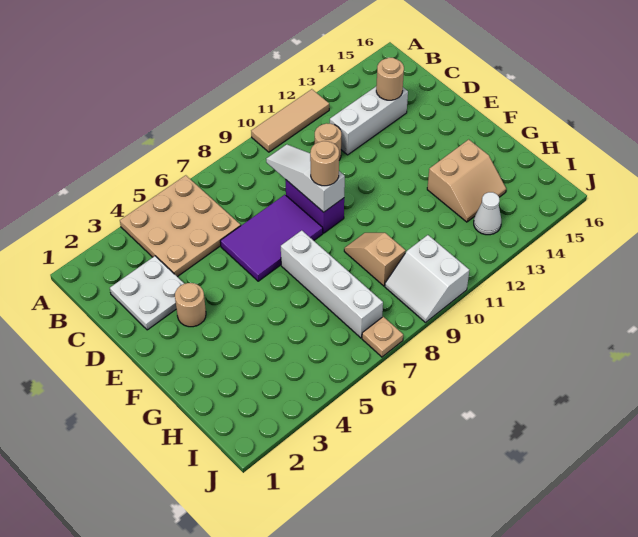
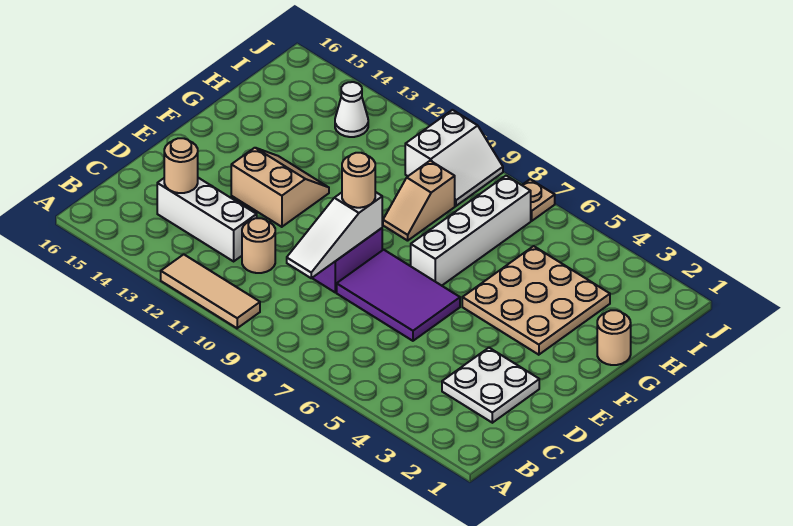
tan plate A4:C6 level 1 -> tan plate F3:H5 level 1
tan round brick E3 level 1 -> tan round brick G1 level 1
tan slope G13:H14 level 1 top G -> tan slope E12:F13 level 1 top E

